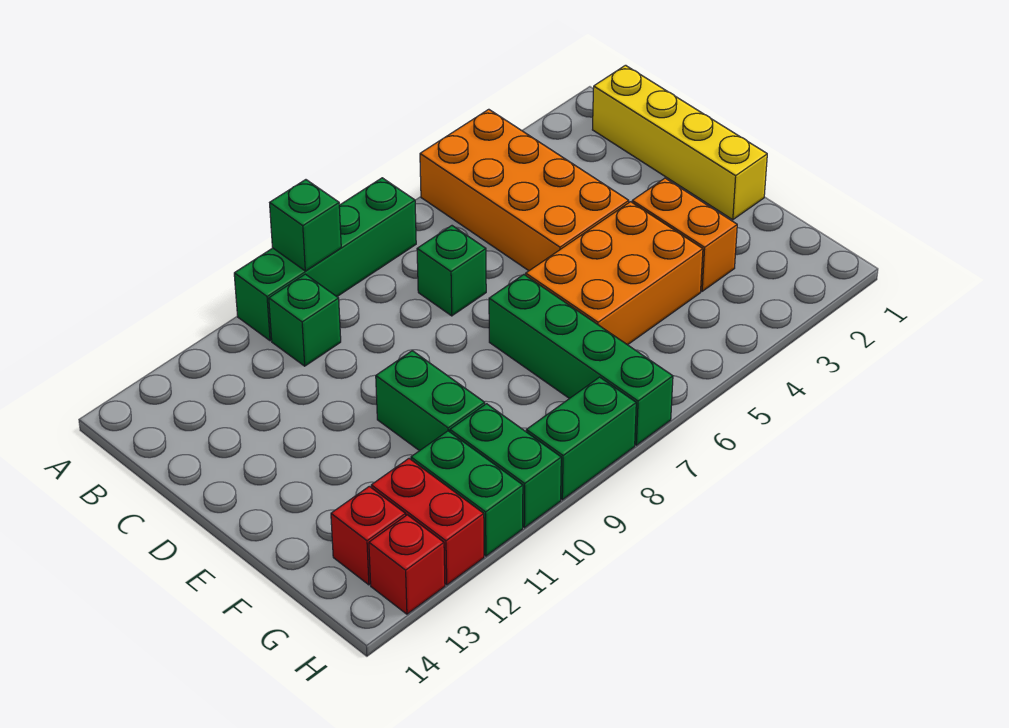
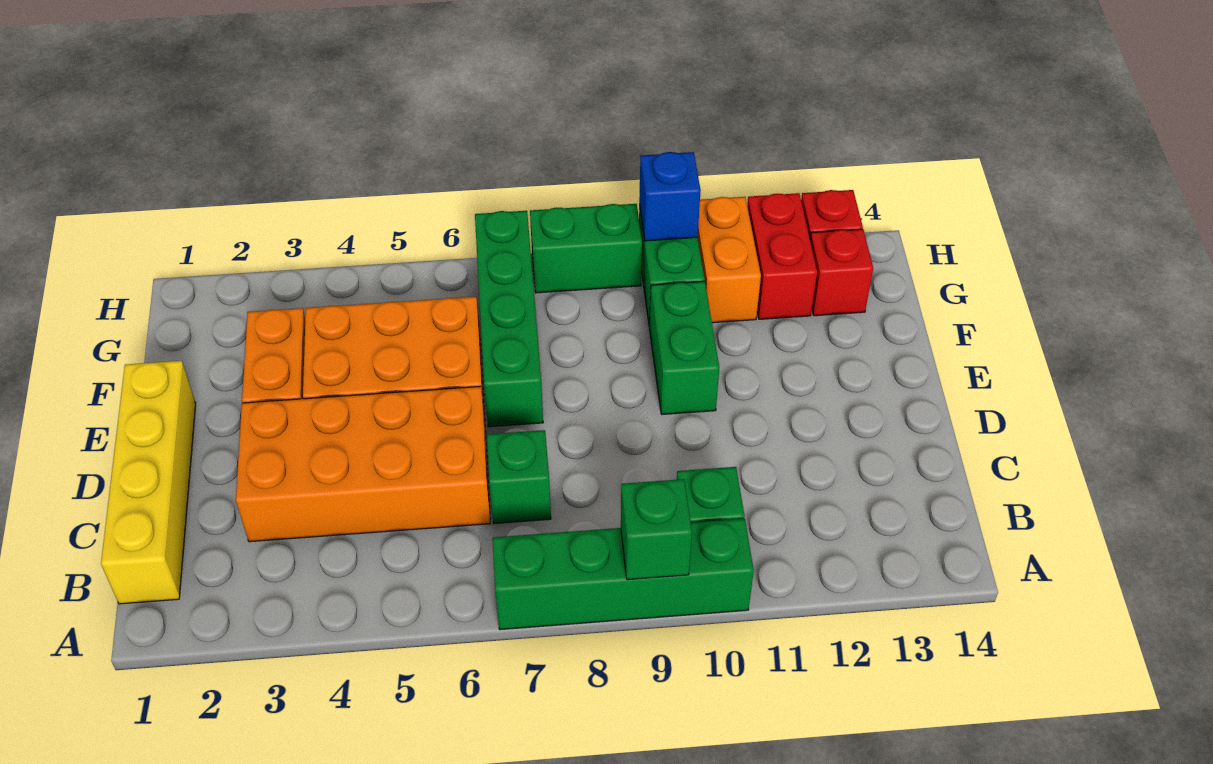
orange brick A4:D5 level 1 -> orange brick C3:D6 level 1
green brick G11:H11 level 1 -> orange brick G11:H11 level 1
none -> blue brick H10 level 2

